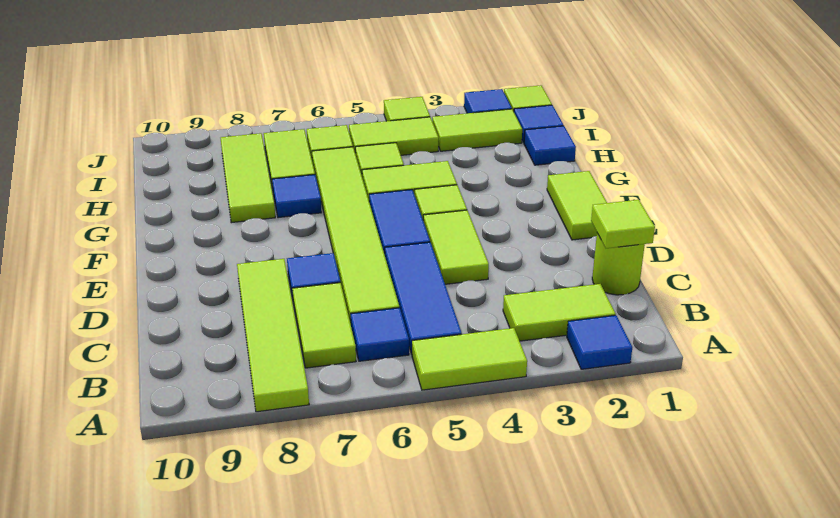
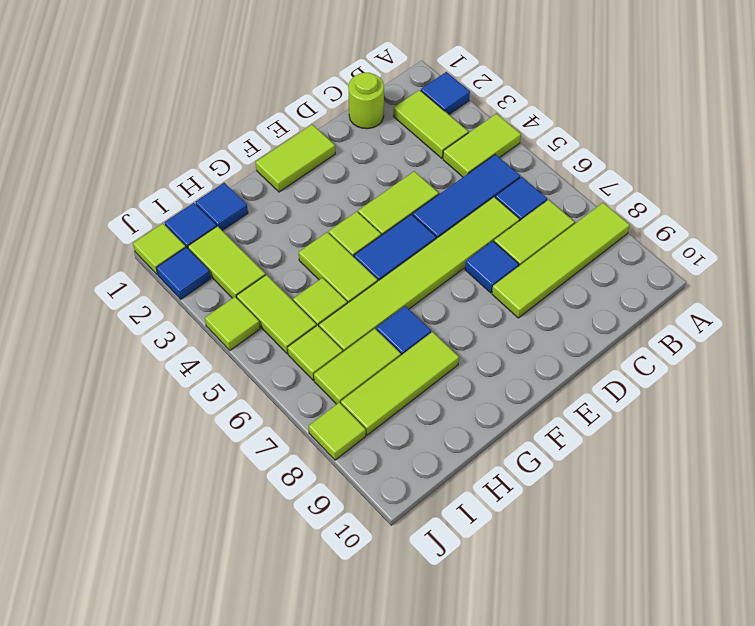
lime tile A4:A5 level 1 -> lime tile A4:B4 level 1
lime tile C1 level 2 -> lime tile J8 level 1

